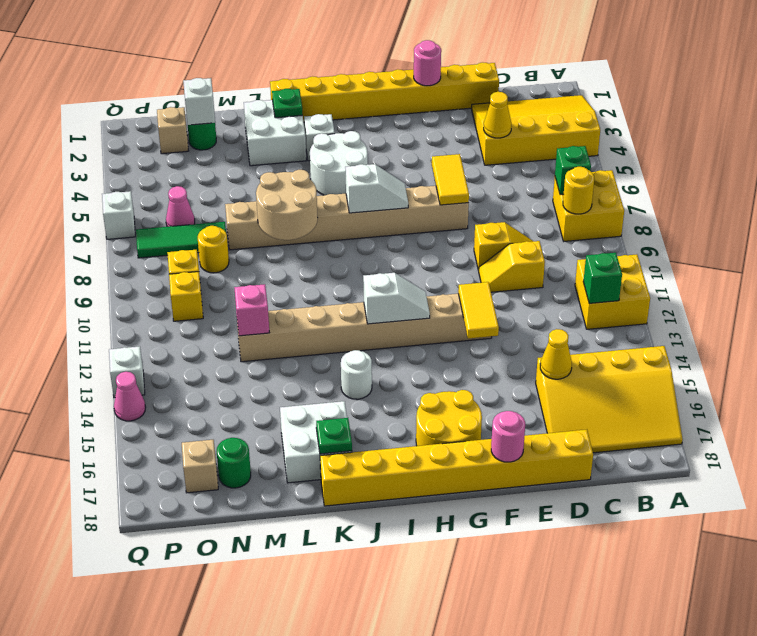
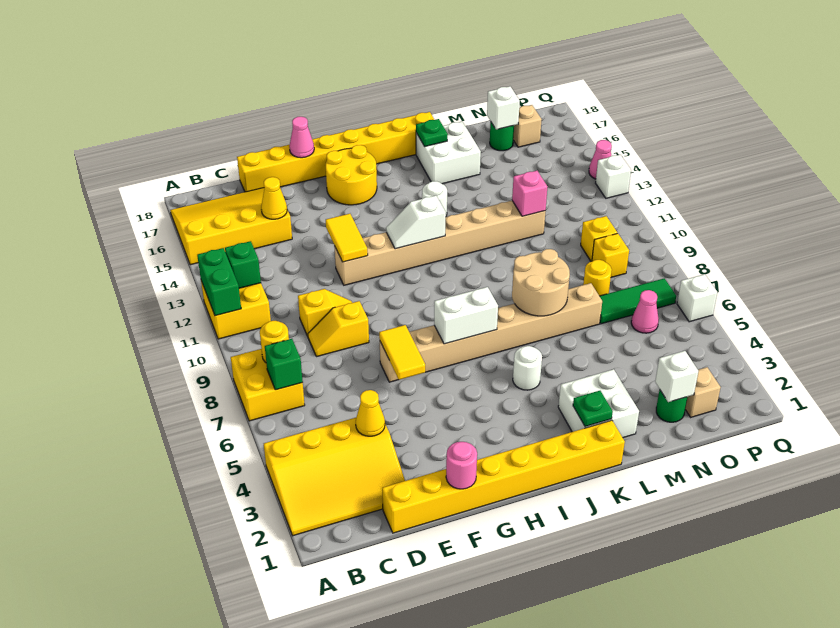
none -> green brick A11:A12 level 2
pink round brick F18 level 2 -> pink cone F18 level 2
white slope H7:I7 level 2 top I -> white brick H7:I7 level 2
white round brick I4:J5 level 1 -> white round brick J5 level 1
white brick J3 level 1 -> white brick N17 level 2

